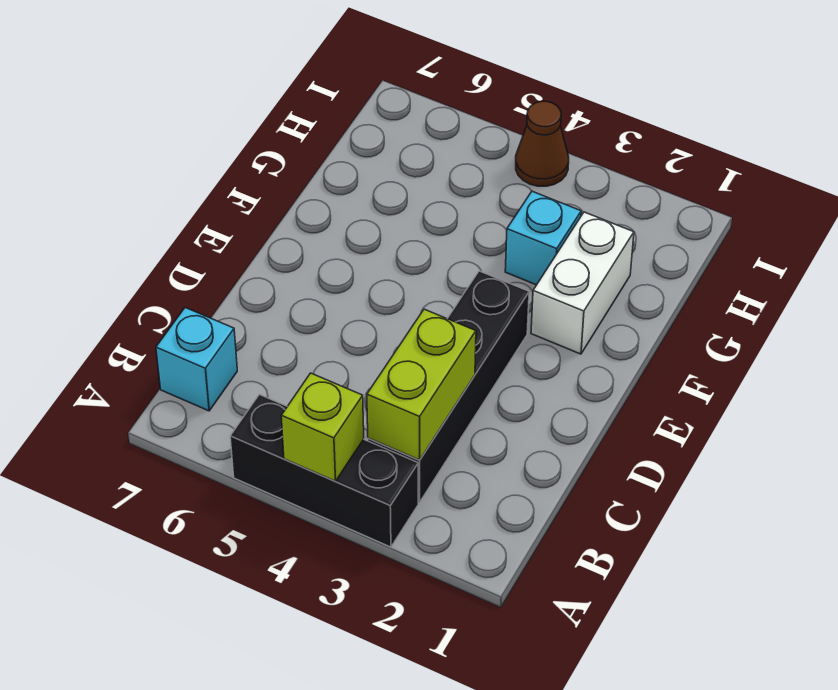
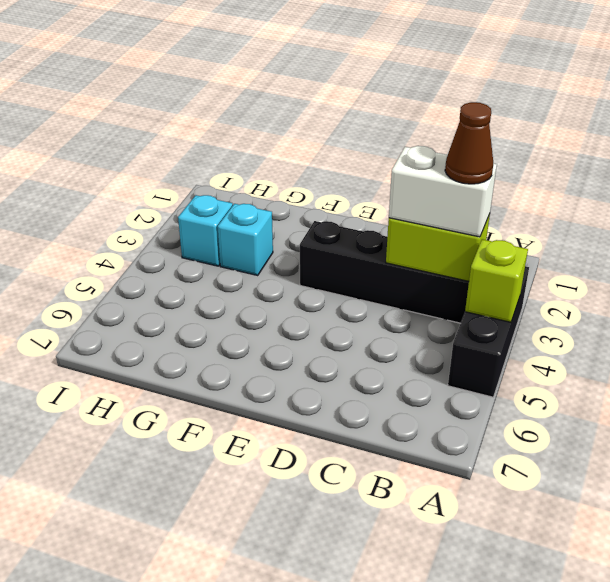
cyan brick B7 level 1 -> cyan brick H3 level 1
white brick F2:G2 level 1 -> white brick B3:C3 level 3
brown cone I4 level 1 -> brown cone B3 level 4

